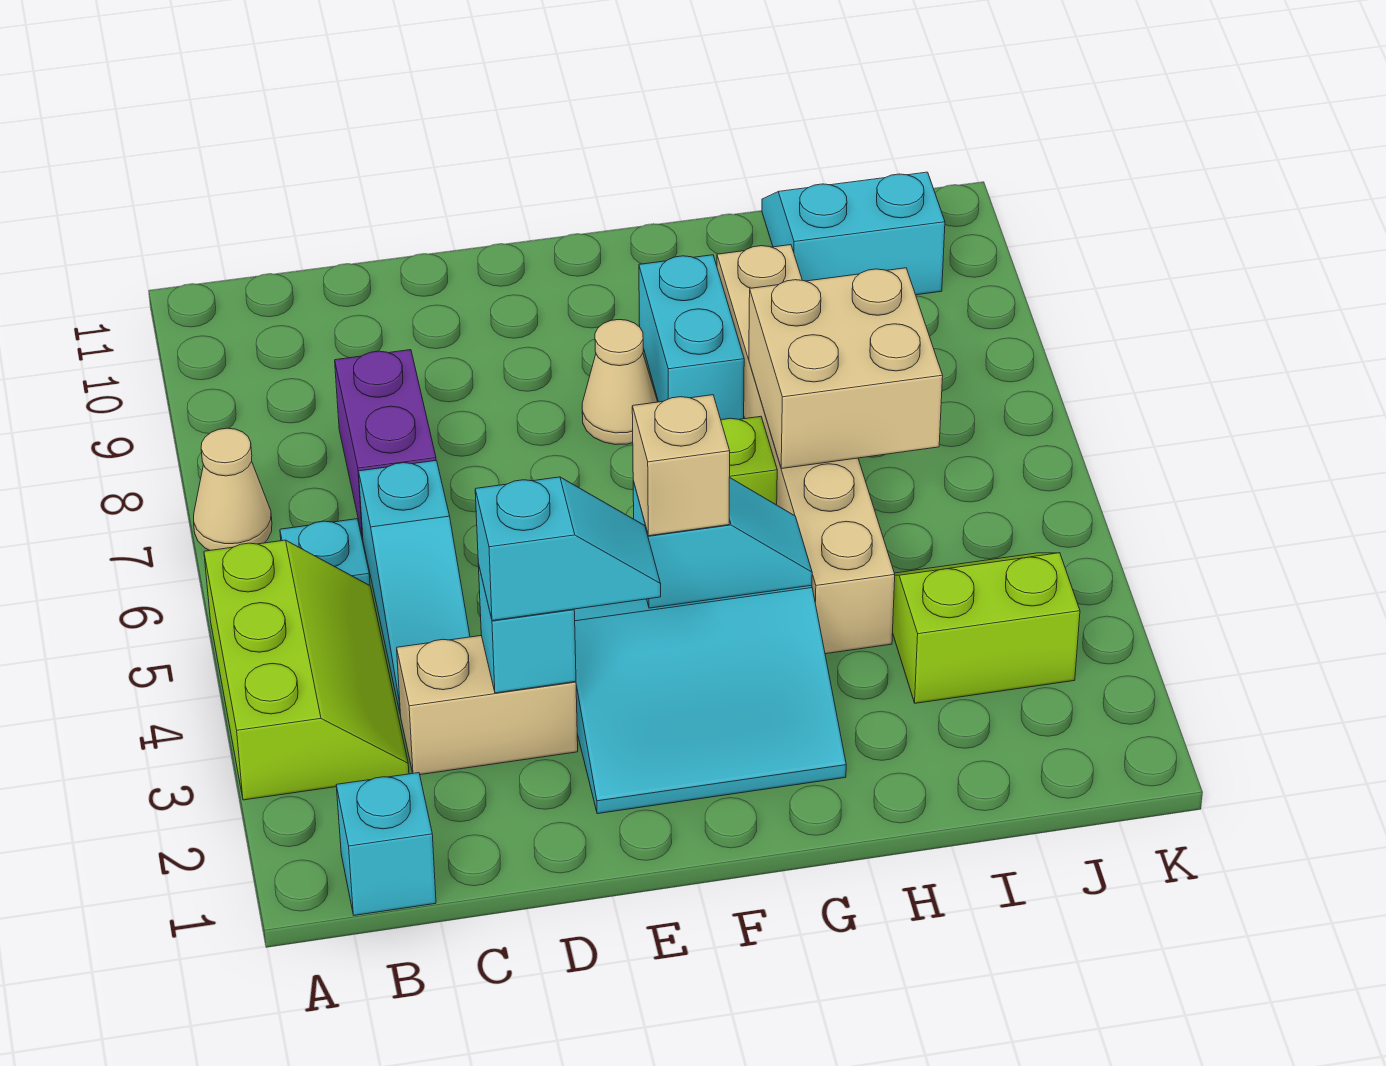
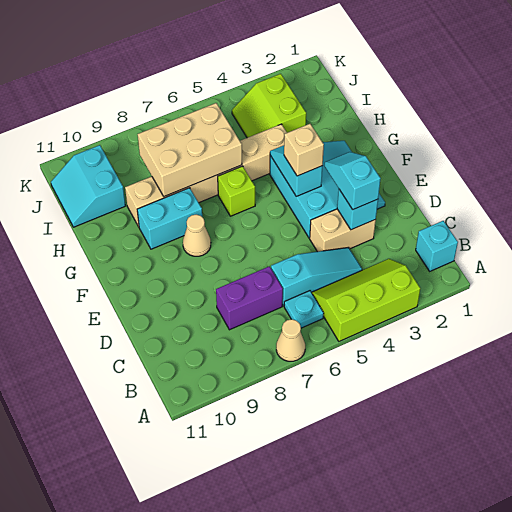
tan brick C3:D3 level 1 -> tan brick D3:D4 level 1
tan brick H6:I7 level 2 -> tan brick H6:I8 level 2

